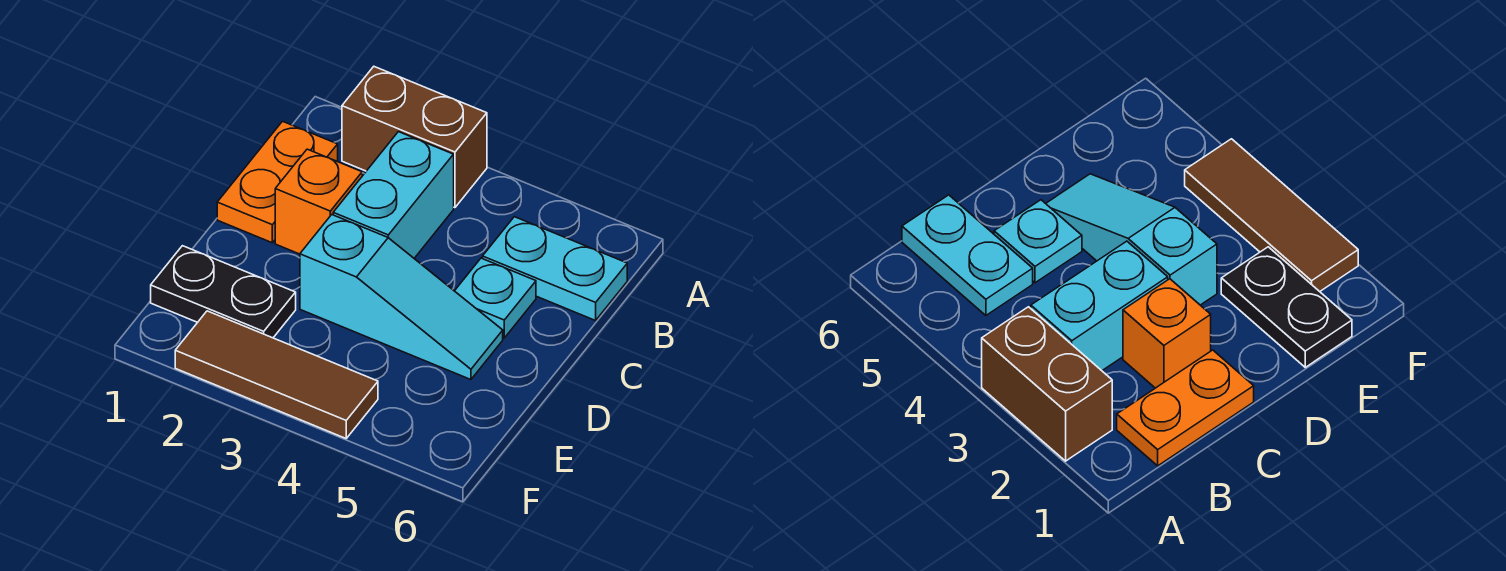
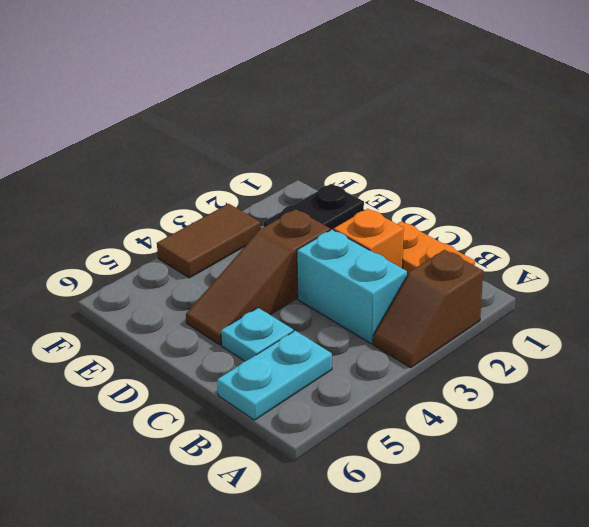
brown brick A2:A3 level 1 -> brown slope A2:A3 level 1 top 2
cyan slope D3:D5 level 1 top 3 -> brown slope D3:D5 level 1 top 3
brown tile F2:F4 level 1 -> brown tile F3:F4 level 1

